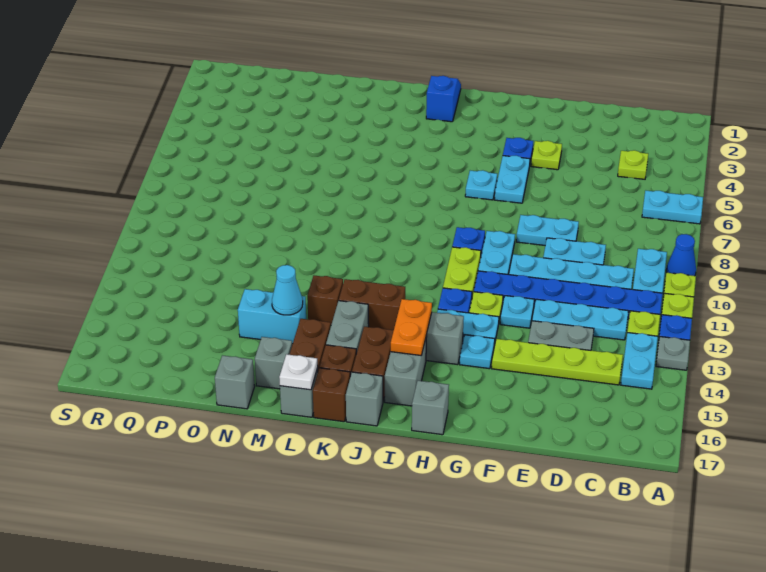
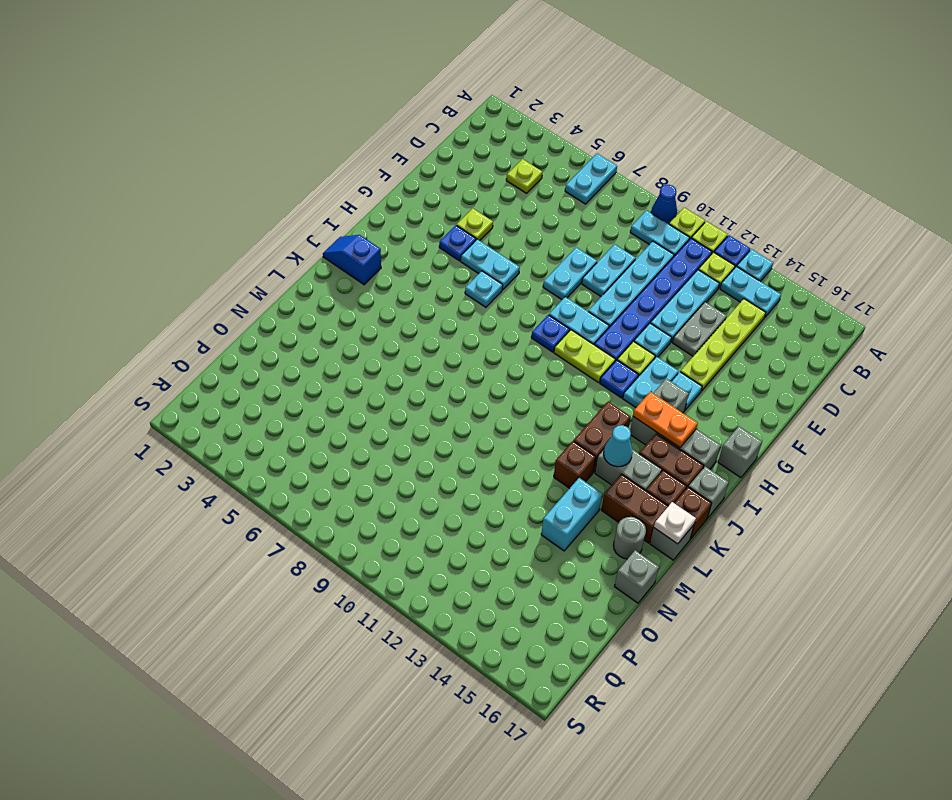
grey plate A13 level 1 -> cyan plate A13 level 1
cyan cone M14 level 2 -> cyan cone K14 level 2
grey brick M16 level 1 -> grey round brick M16 level 1

